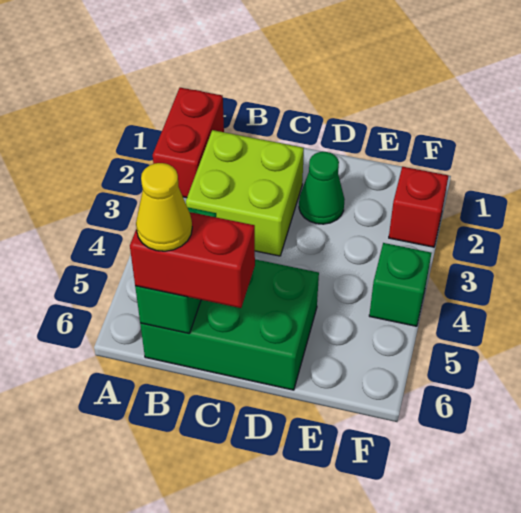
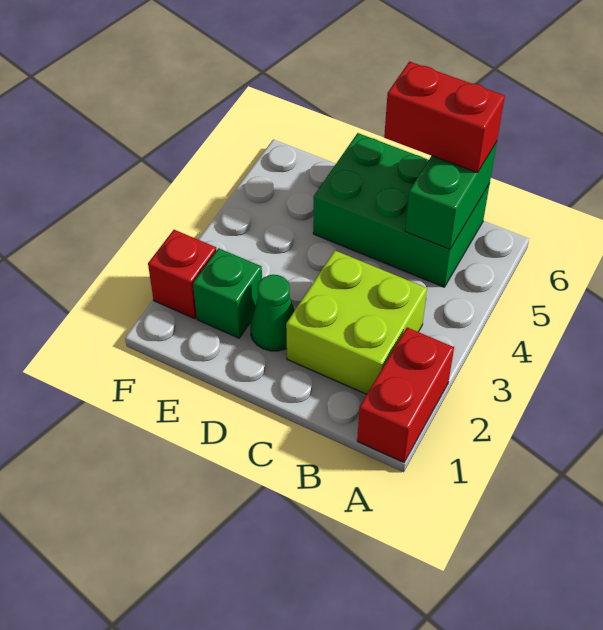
yellow cone B6 level 4 -> none
green brick F4 level 1 -> green brick E2 level 1

